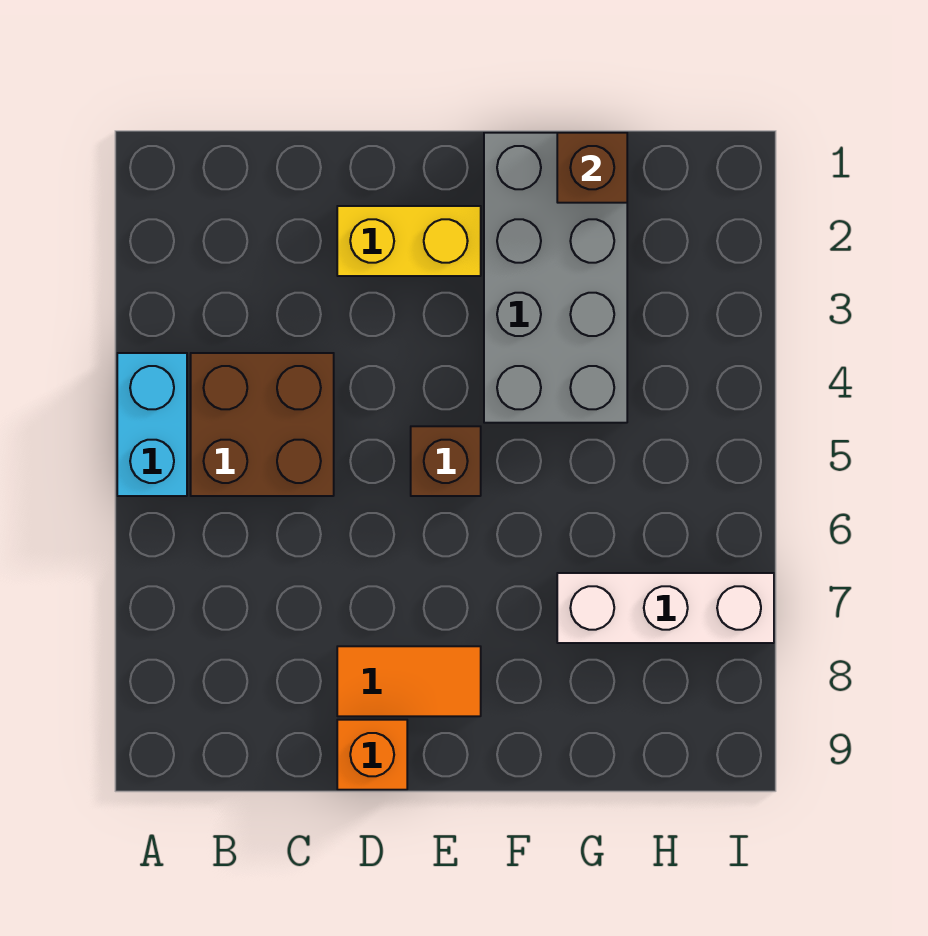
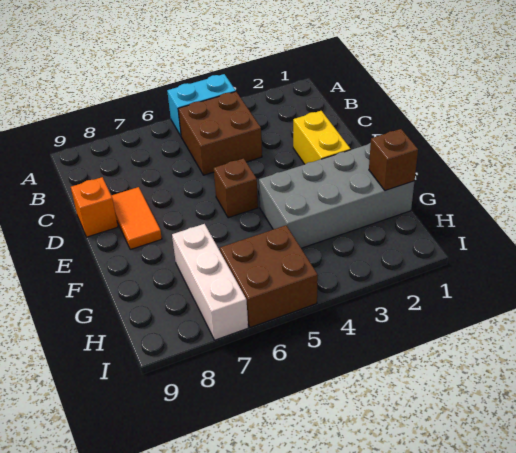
none -> brown brick H5:I6 level 1

